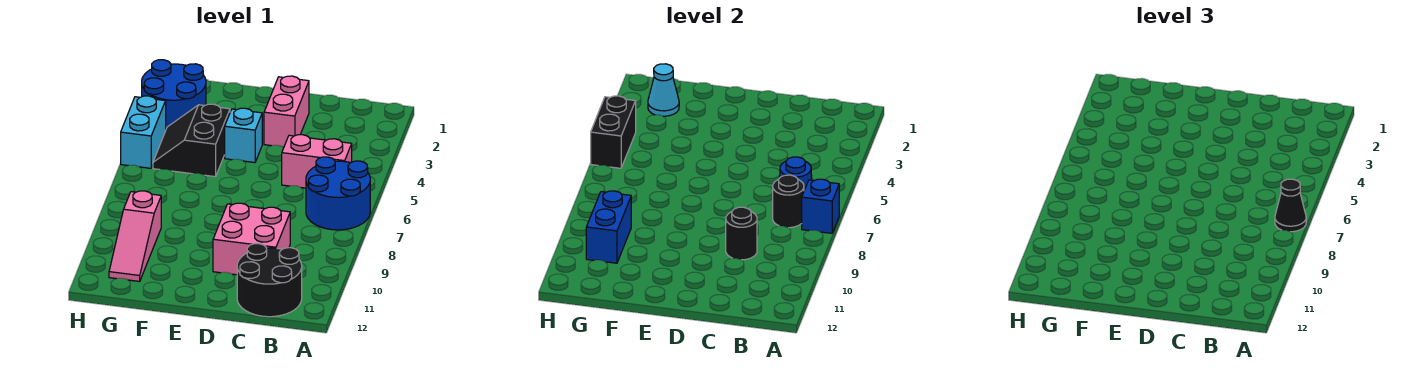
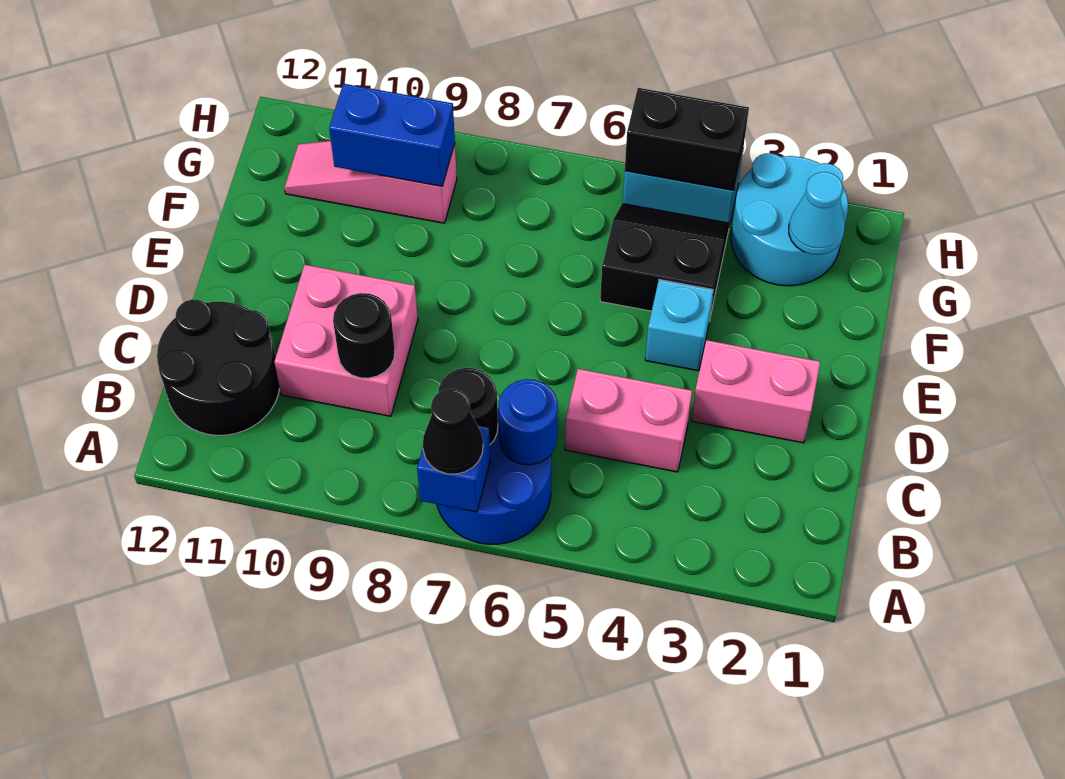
pink brick B5:C5 level 1 -> pink brick C4:C5 level 1
blue round brick G2:H3 level 1 -> cyan round brick G2:H3 level 1

